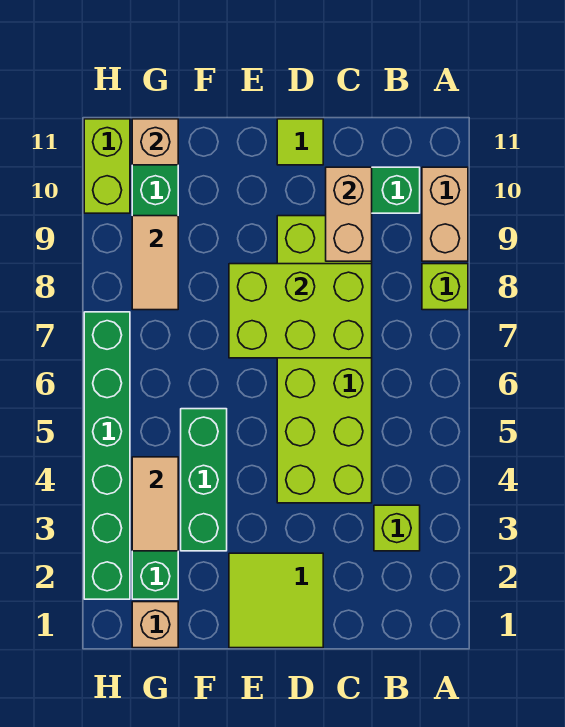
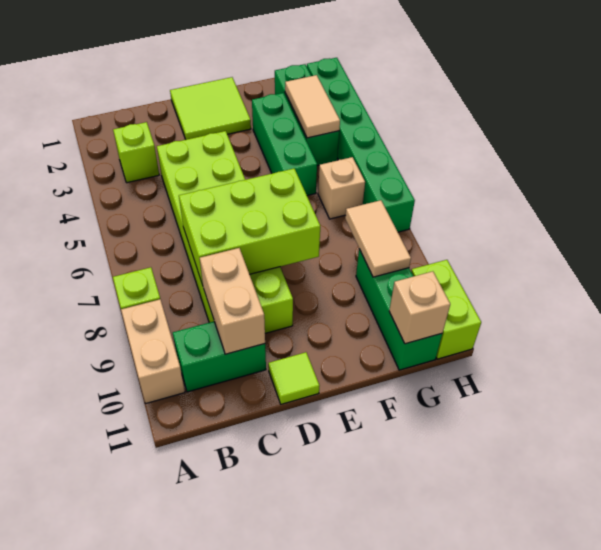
tan brick G1 level 1 -> tan brick G6 level 1

